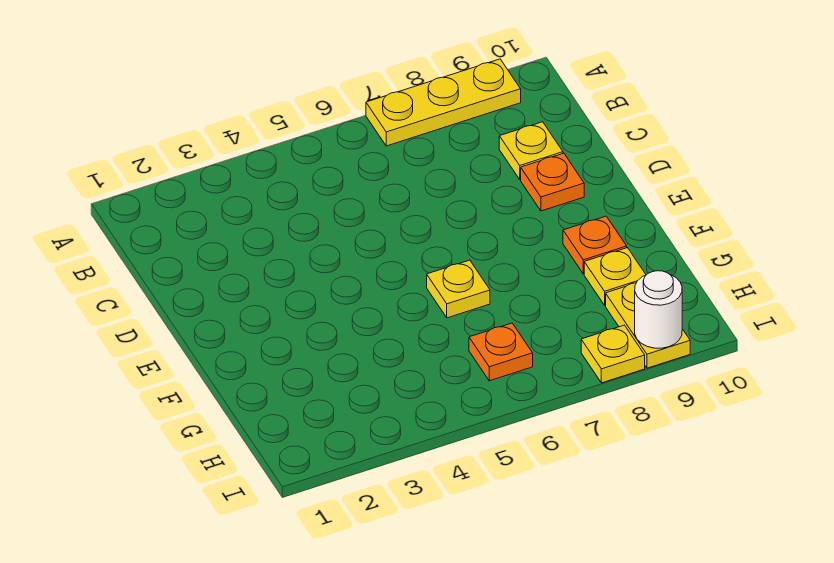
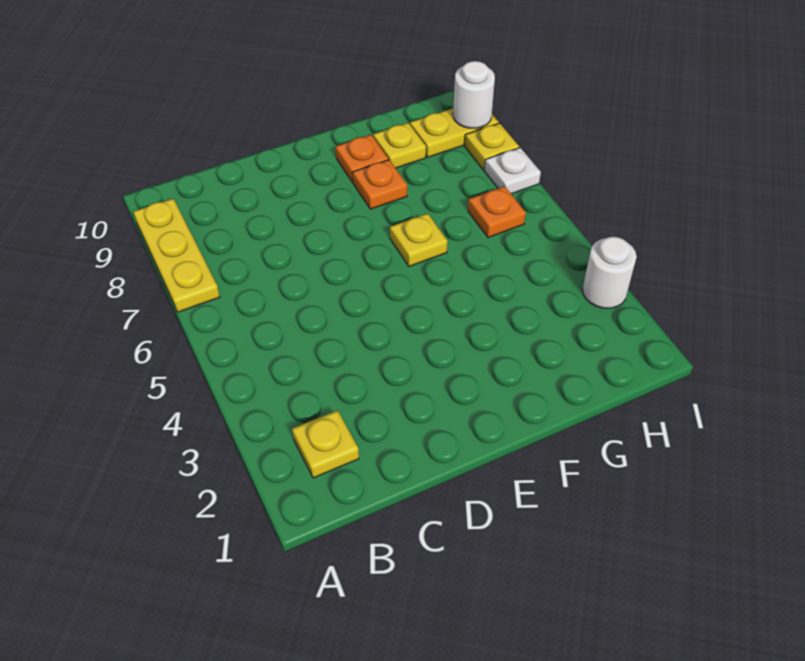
yellow plate C9 level 1 -> yellow plate B2 level 1
orange plate D9 level 1 -> orange plate F8 level 1
none -> white round brick I3 level 1
none -> white plate I7 level 1

